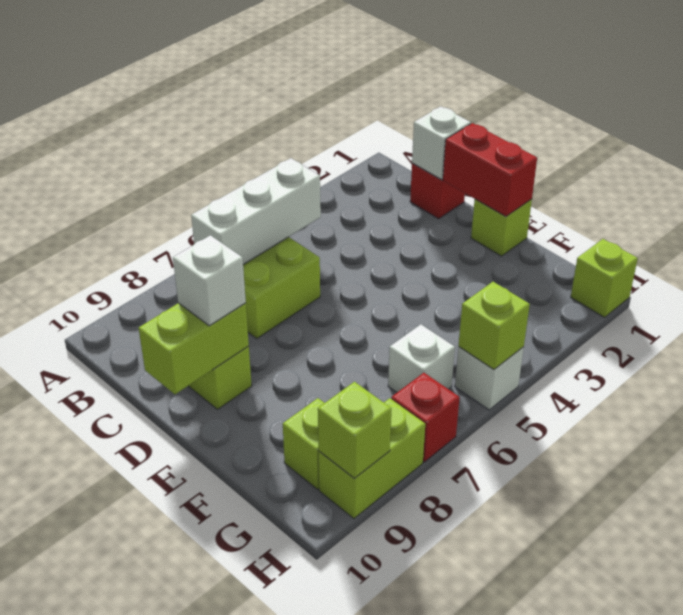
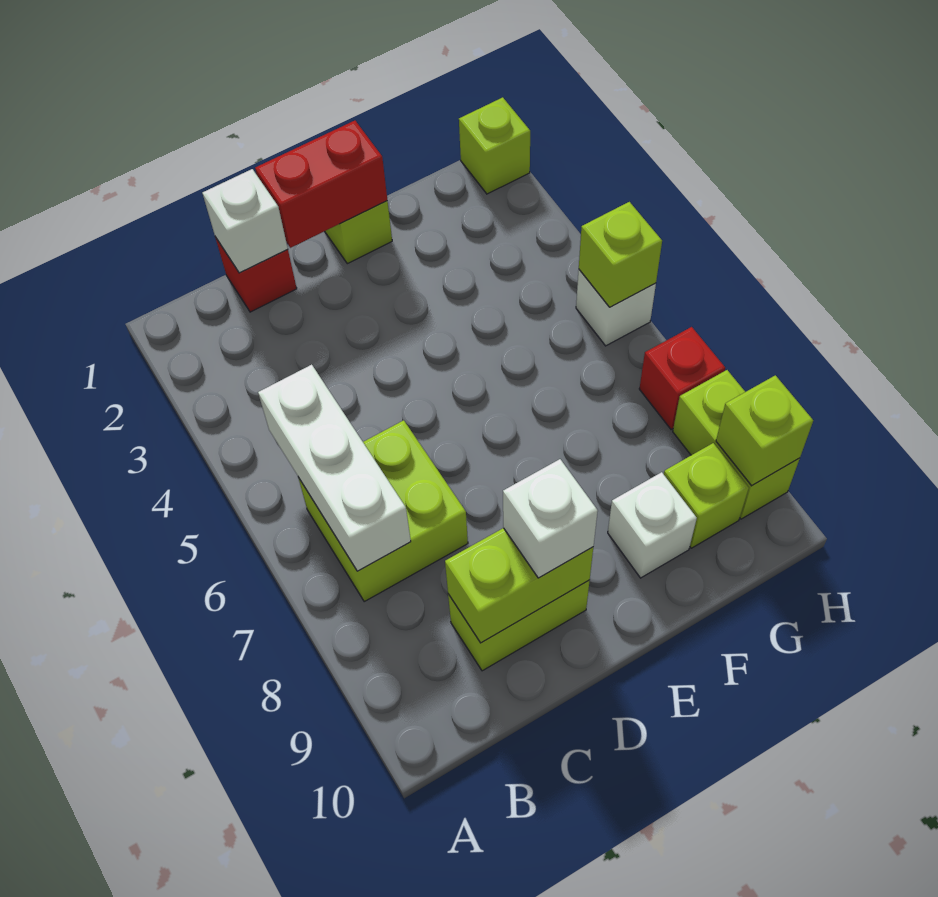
lime brick D9:D10 level 2 -> lime brick C9:D9 level 2
white brick G6 level 1 -> white brick F9 level 1

